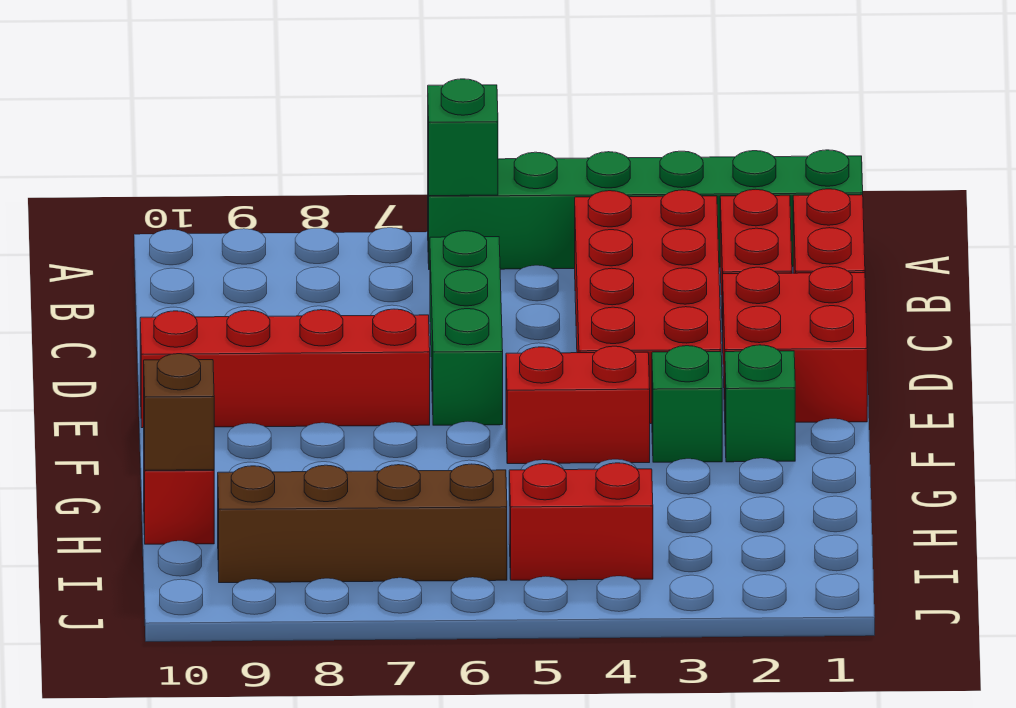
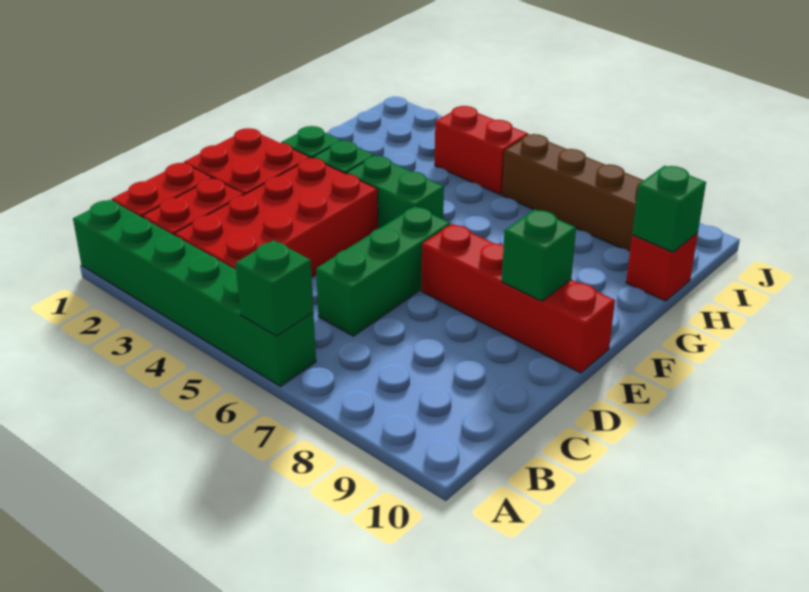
none -> green brick E9 level 2
red brick F4:F5 level 1 -> green brick F4:F5 level 1
brown brick H10 level 2 -> green brick H10 level 2

